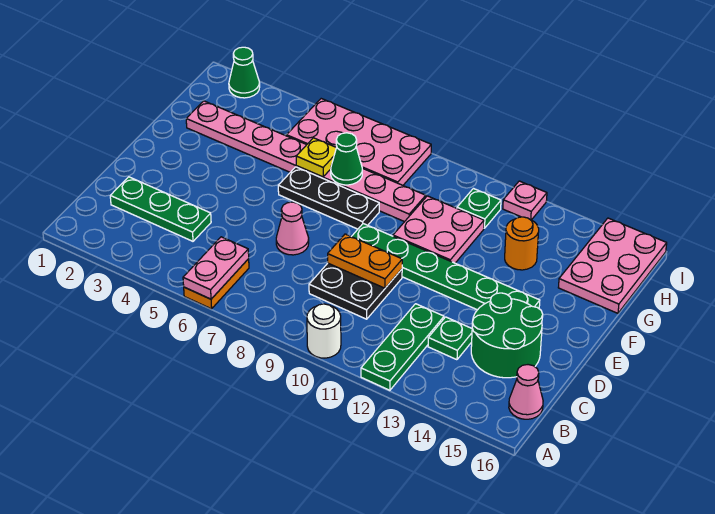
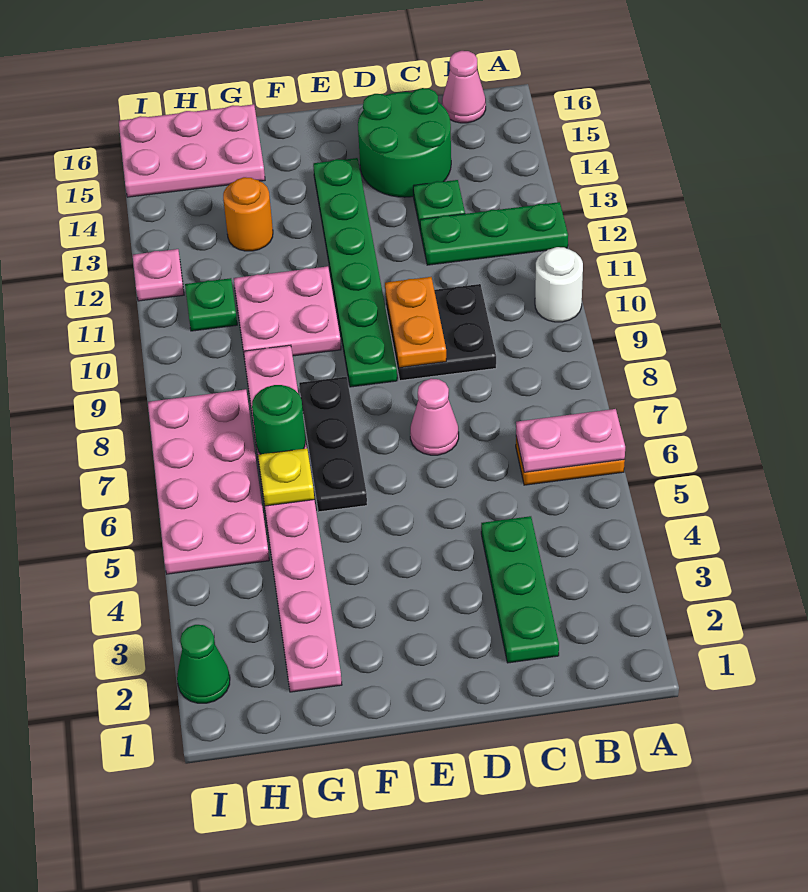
green cone G7 level 2 -> green round brick G7 level 2

